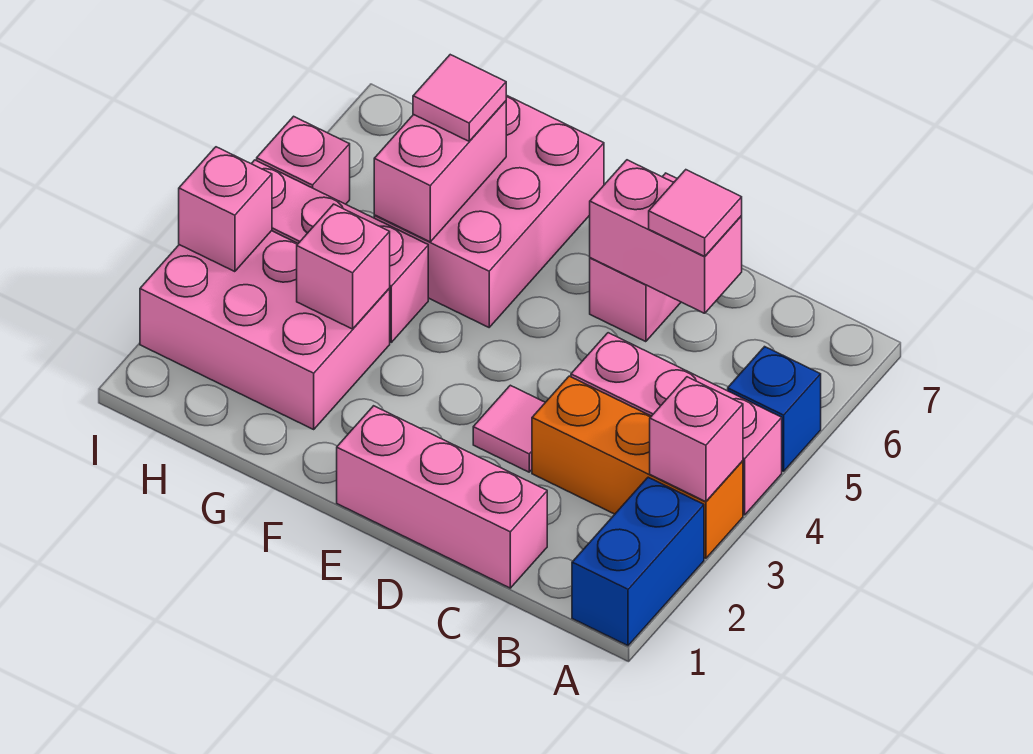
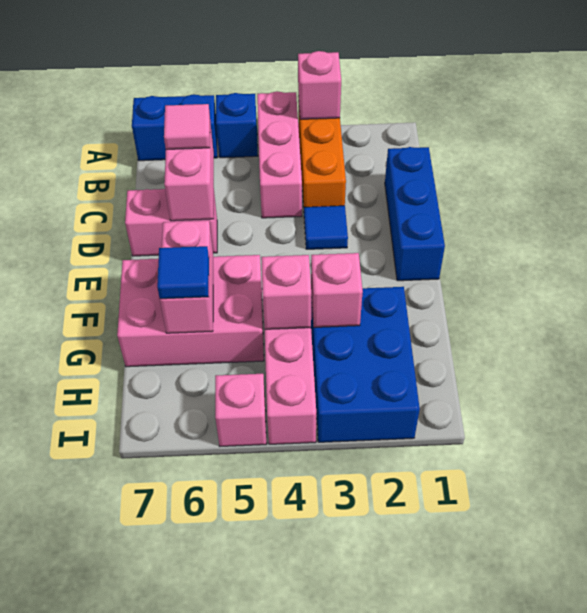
blue brick A1:A2 level 1 -> blue brick A6:A7 level 1
pink brick C1:E1 level 1 -> blue brick C1:E1 level 1
pink tile D3 level 1 -> blue tile D3 level 1
pink brick G2:I3 level 1 -> blue brick G2:I3 level 1
pink brick G5:G6 level 2 -> pink brick F6:G6 level 2
pink tile G6 level 3 -> blue tile G6 level 3
pink brick I3 level 2 -> pink brick G4 level 2

